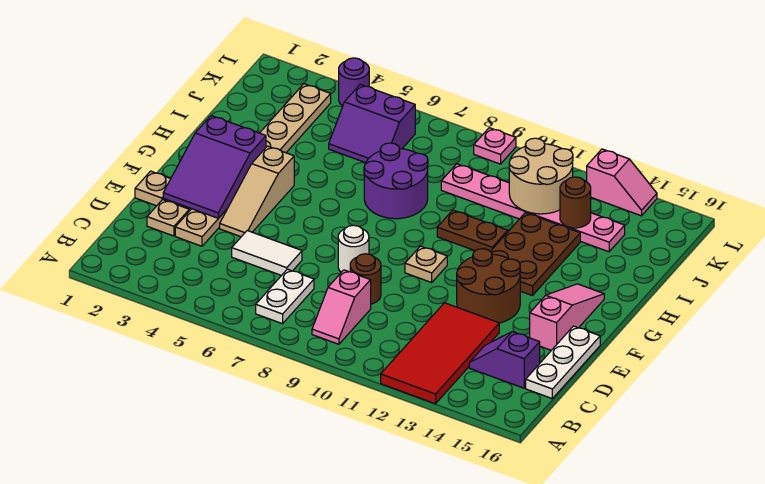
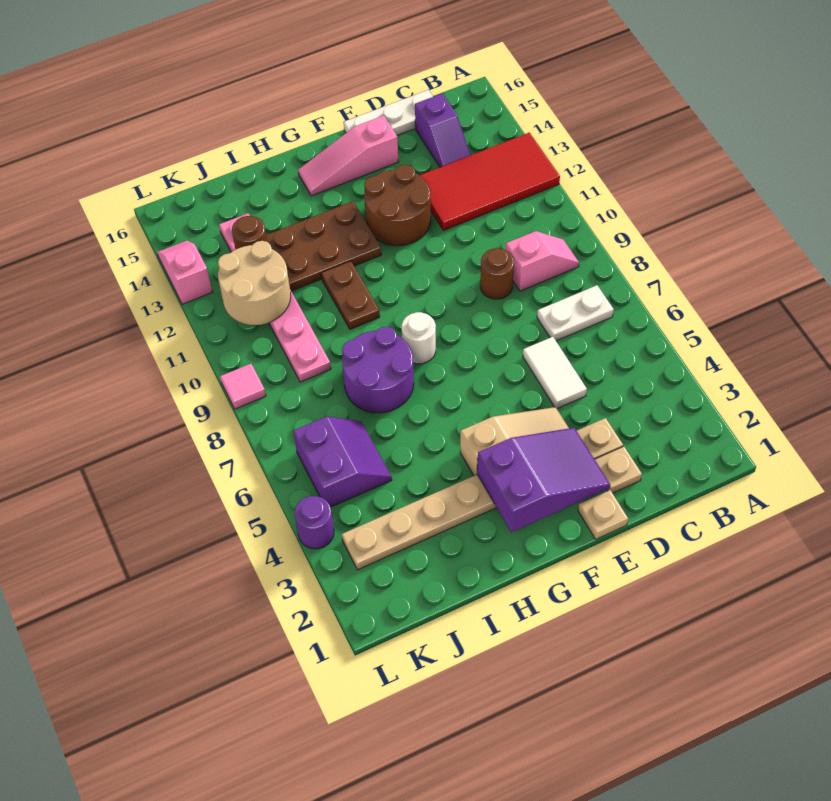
white round brick E8 level 1 -> white round brick G8 level 1
tan plate F10 level 1 -> none
pink plate L9 level 1 -> pink tile L9 level 1

